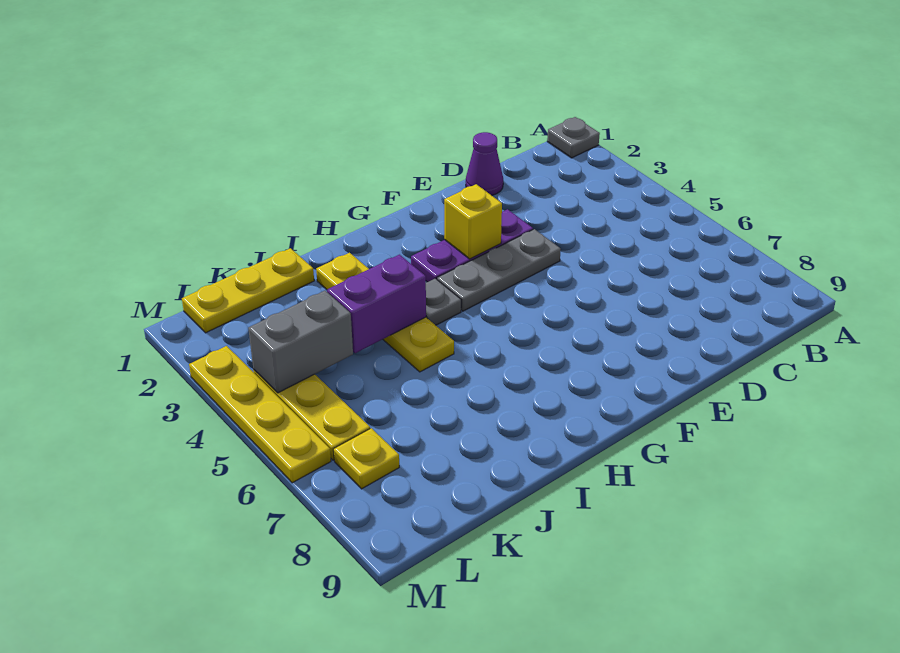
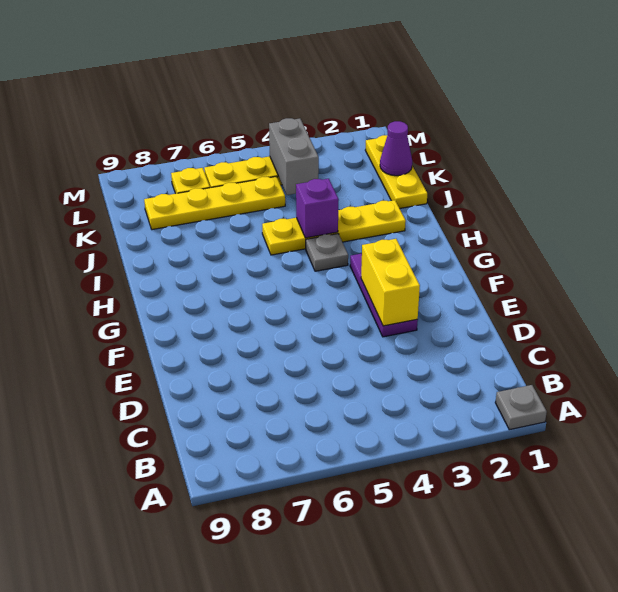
purple cone D1 level 1 -> purple cone K1 level 2
grey plate E4:G4 level 1 -> none
yellow brick F3 level 2 -> yellow brick E3:F3 level 2
purple brick I4:J4 level 2 -> purple brick I4 level 2
yellow plate M3:M6 level 1 -> yellow plate K5:K8 level 1

